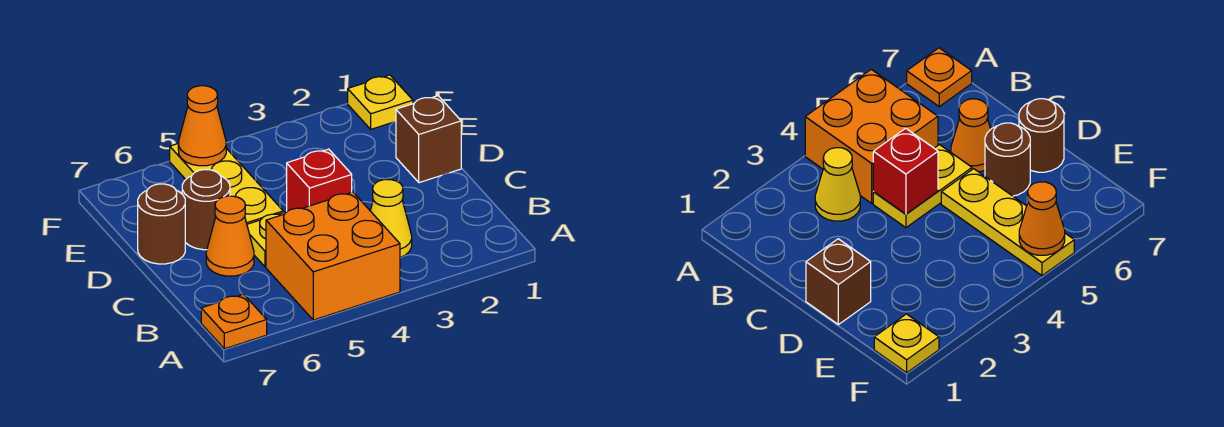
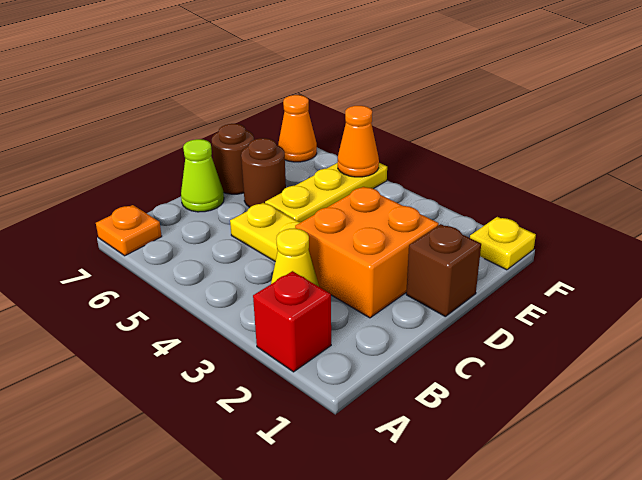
orange brick A4:B5 level 1 -> orange brick C2:D3 level 1
red brick C4 level 2 -> red brick A2 level 1
orange cone C6 level 1 -> orange cone F7 level 1
none -> lime cone C7 level 1

